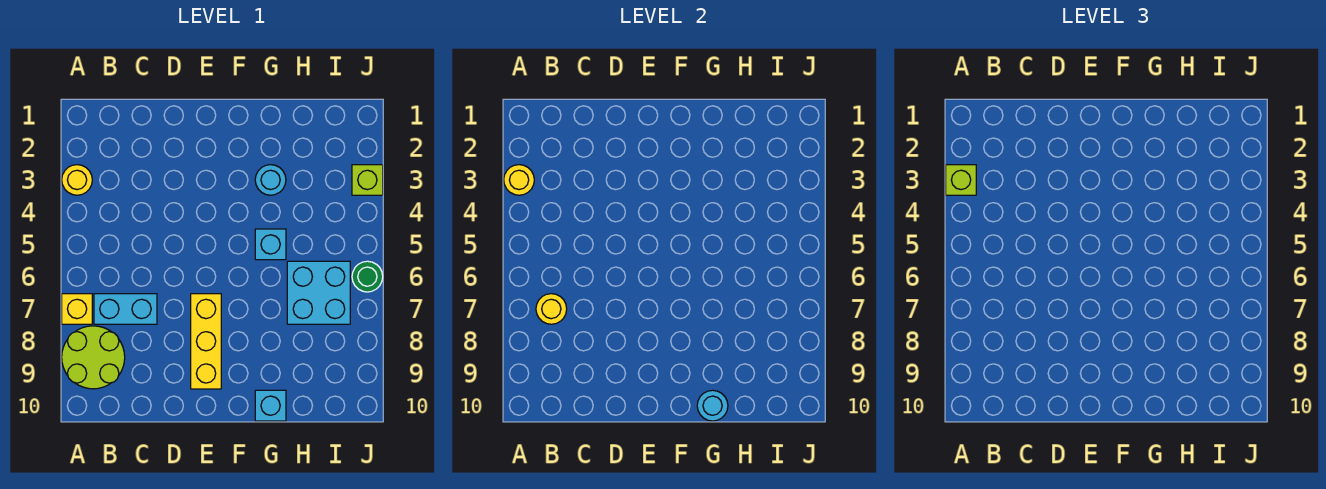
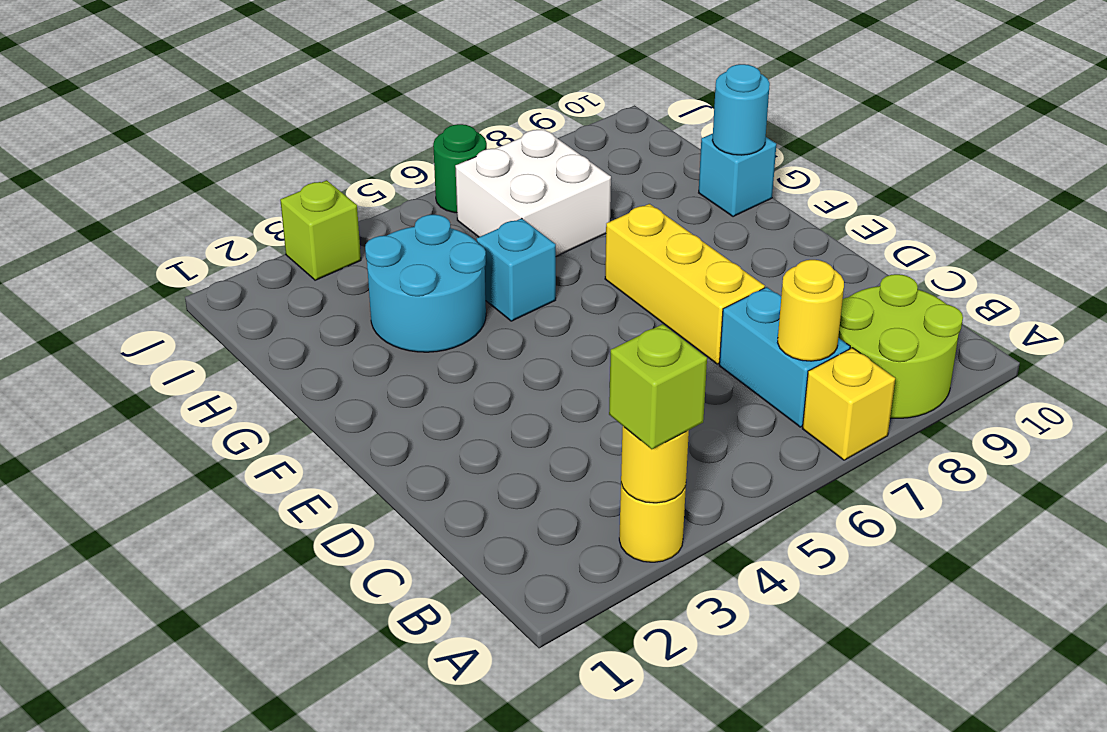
yellow brick E7:E9 level 1 -> yellow brick D7:F7 level 1
cyan round brick G3 level 1 -> cyan round brick G3:H4 level 1
cyan brick H6:I7 level 1 -> white brick H6:I7 level 1

